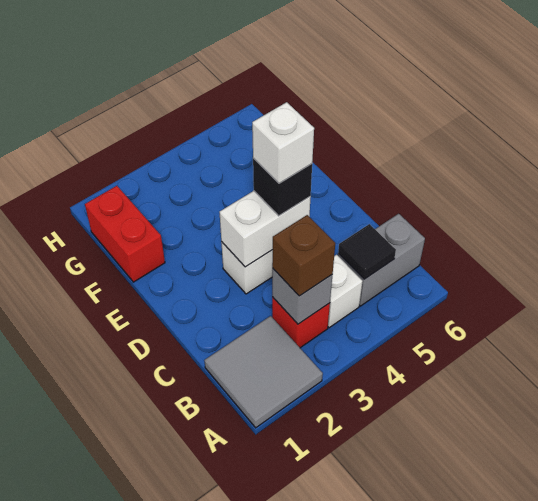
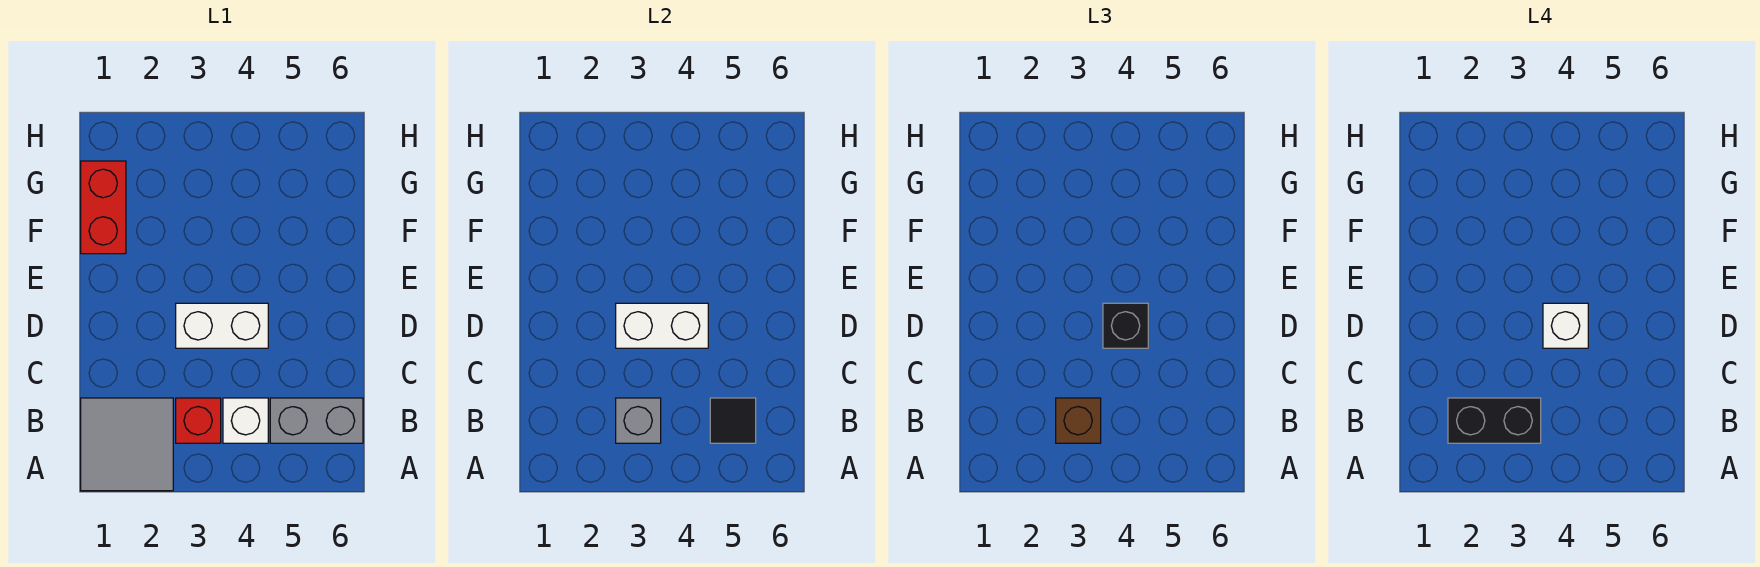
none -> black brick B2:B3 level 4

